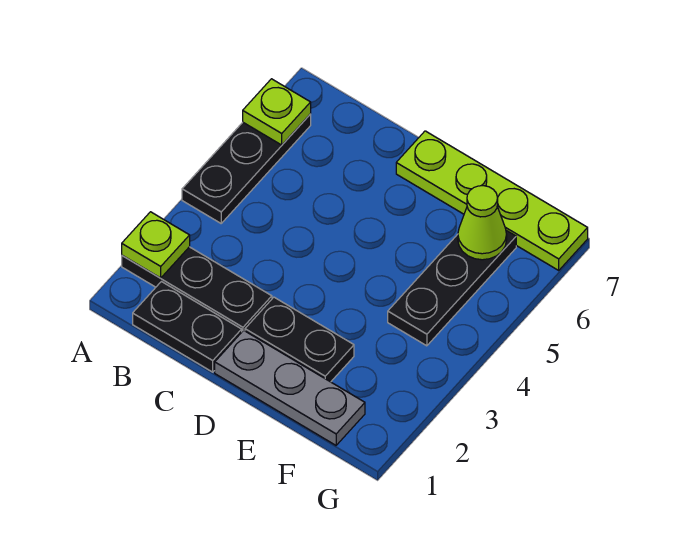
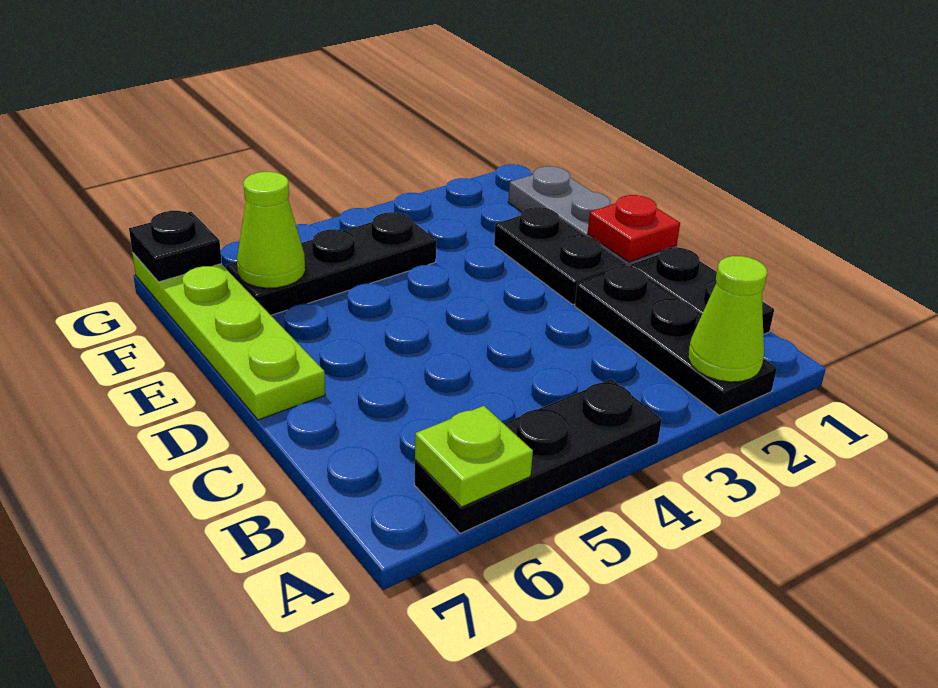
lime plate A2 level 2 -> lime cone A2 level 2
none -> red plate D1 level 2
none -> black plate G7 level 2

